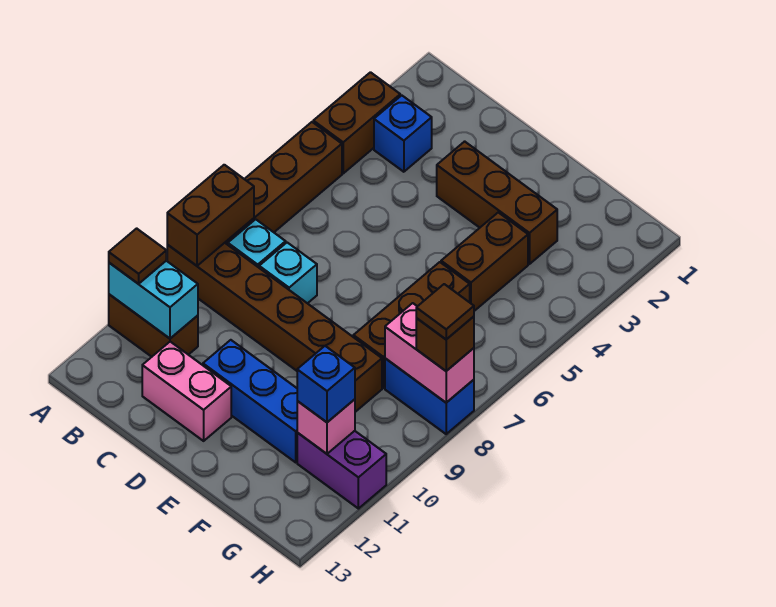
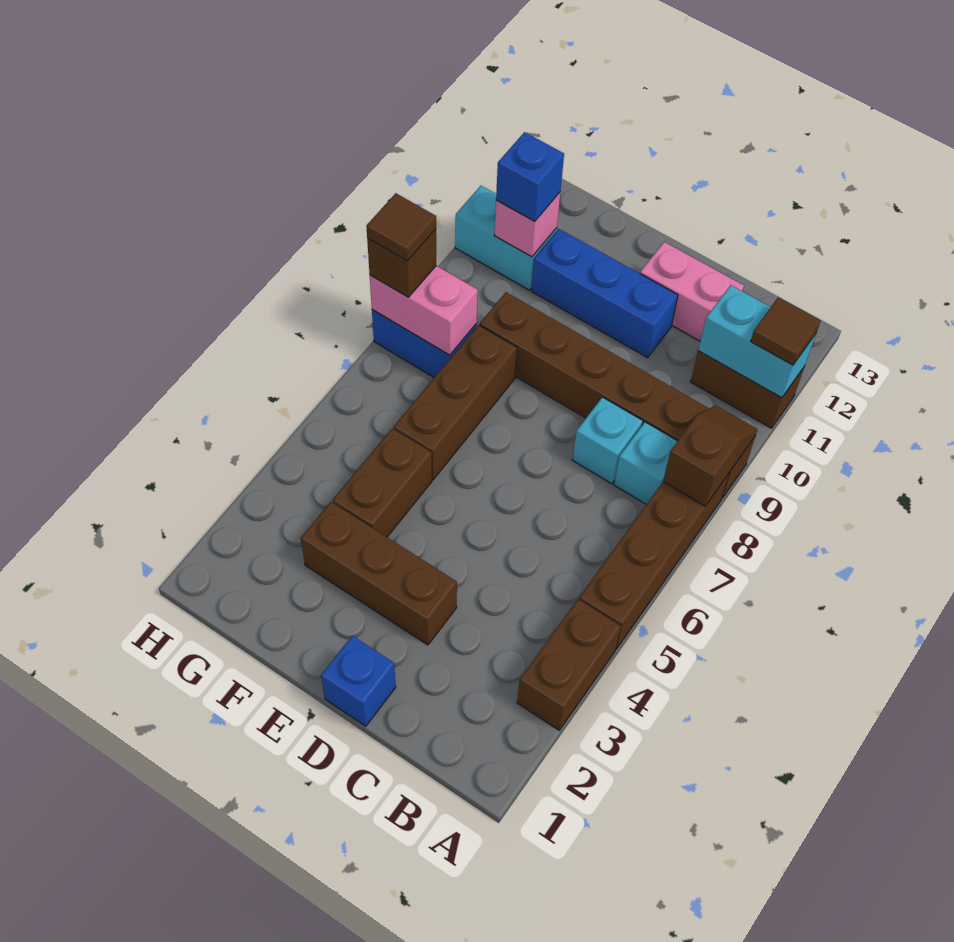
brown brick A8:A9 level 2 -> brown slope A8:A9 level 2 top 8
blue brick B3 level 1 -> blue brick D1 level 1
purple brick G11:H11 level 1 -> cyan brick G11:H11 level 1

